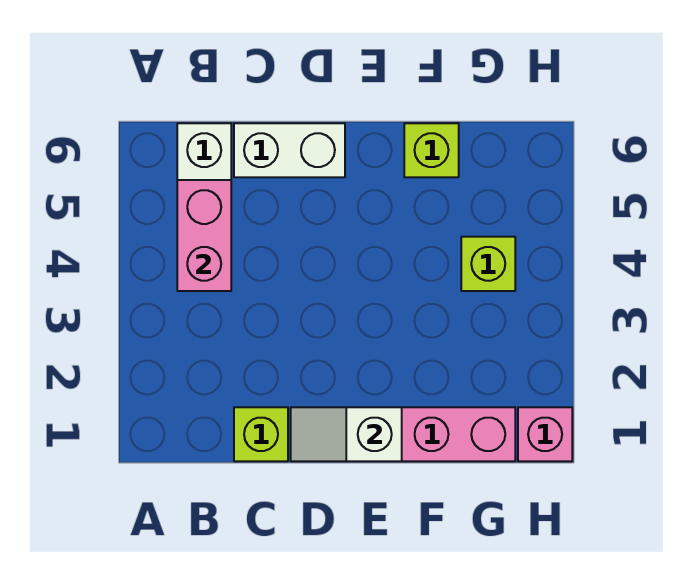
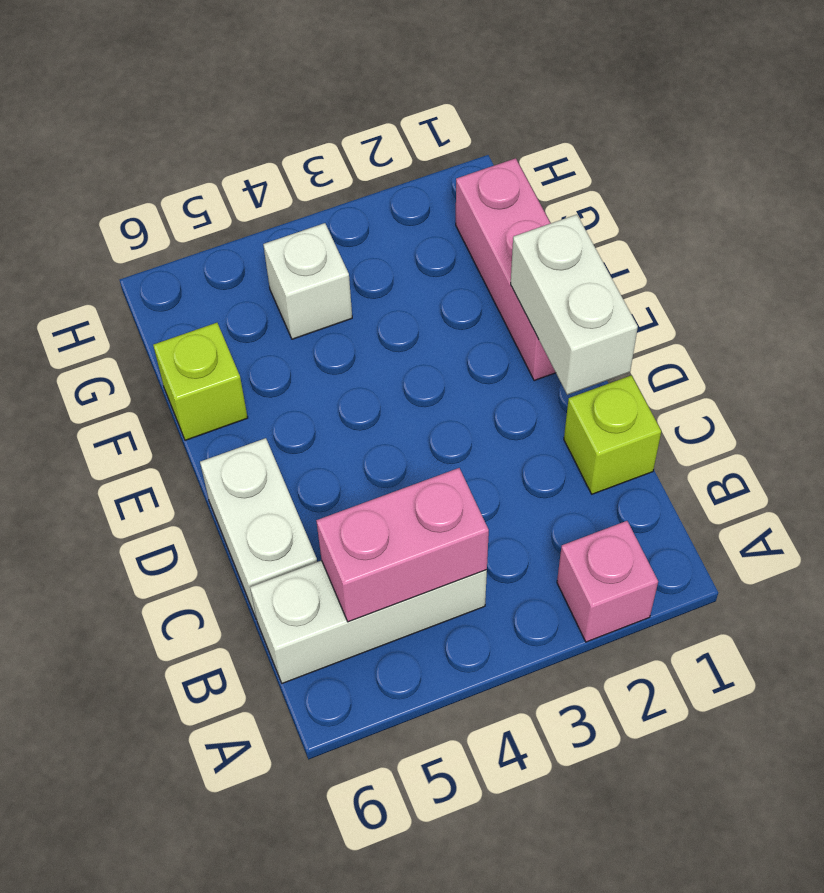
white slope D1:E1 level 2 top E -> white brick D1:E1 level 2
lime brick G4 level 1 -> white brick G4 level 1
pink brick H1 level 1 -> pink brick A2 level 1

